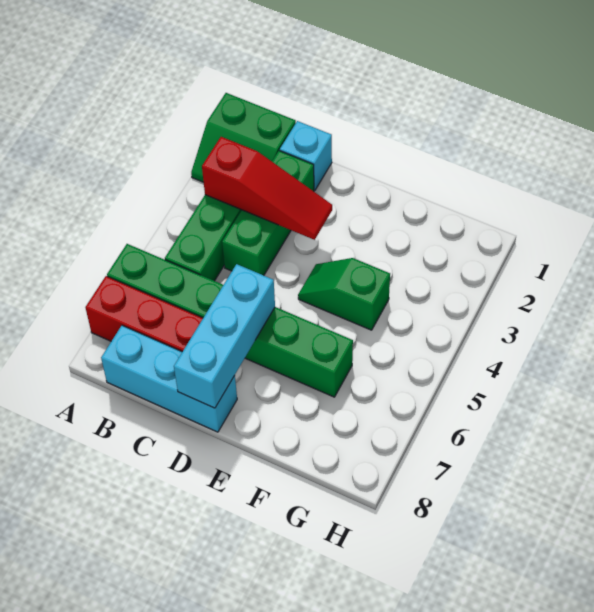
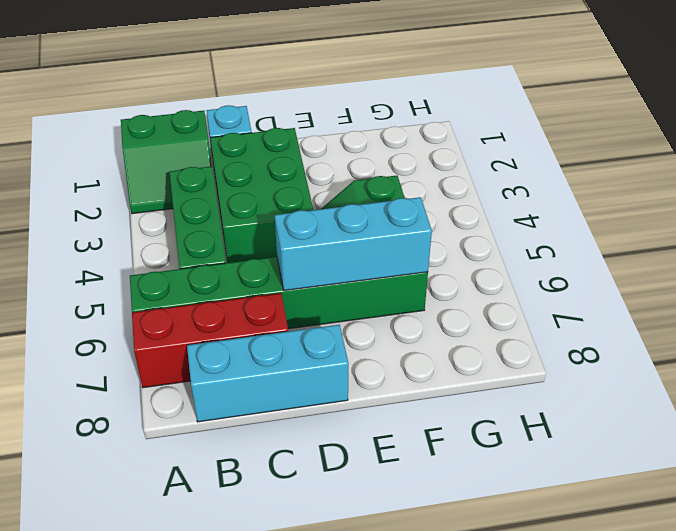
red slope B3:D3 level 2 top B -> none
green brick C2:C4 level 1 -> green brick C2:D4 level 1
cyan brick D6:D8 level 2 -> cyan brick D6:F6 level 2

